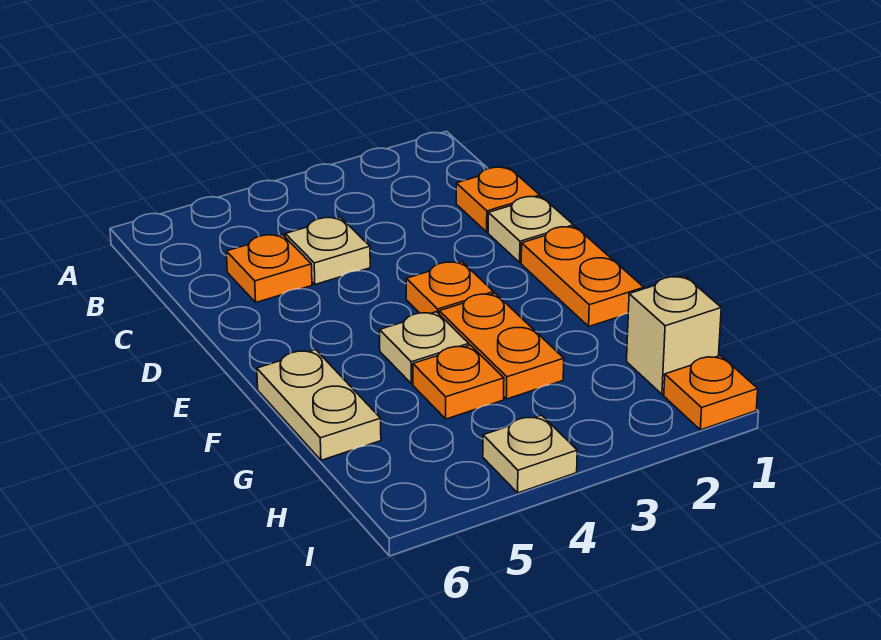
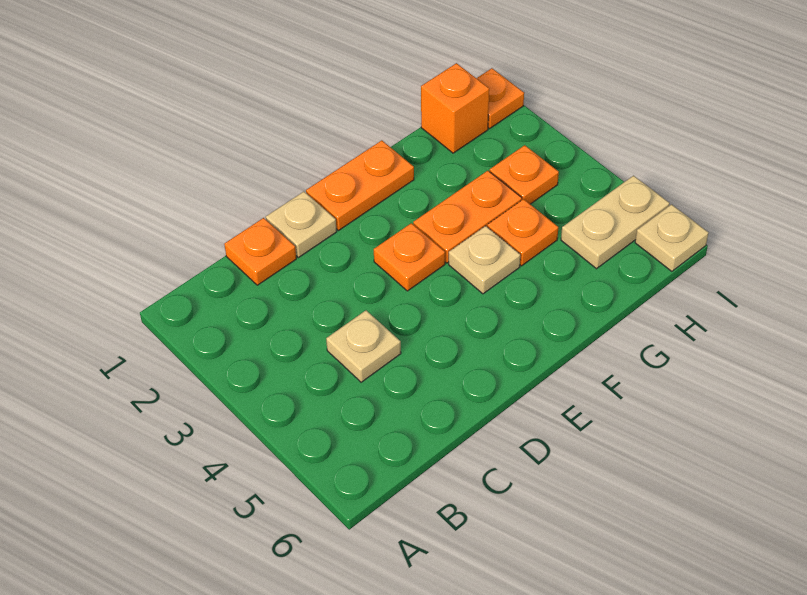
orange plate C5 level 1 -> orange plate H3 level 1
tan plate F6:G6 level 1 -> tan plate H5:I5 level 1
tan brick H1 level 1 -> orange brick H1 level 1
tan plate I4 level 1 -> tan plate I6 level 1

